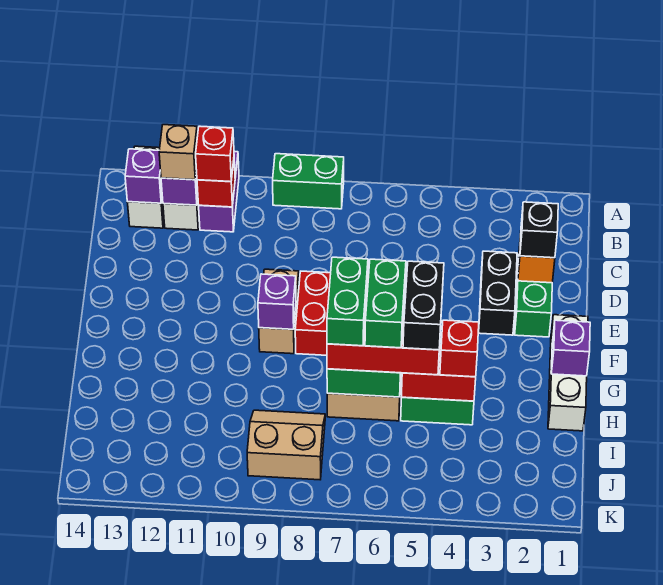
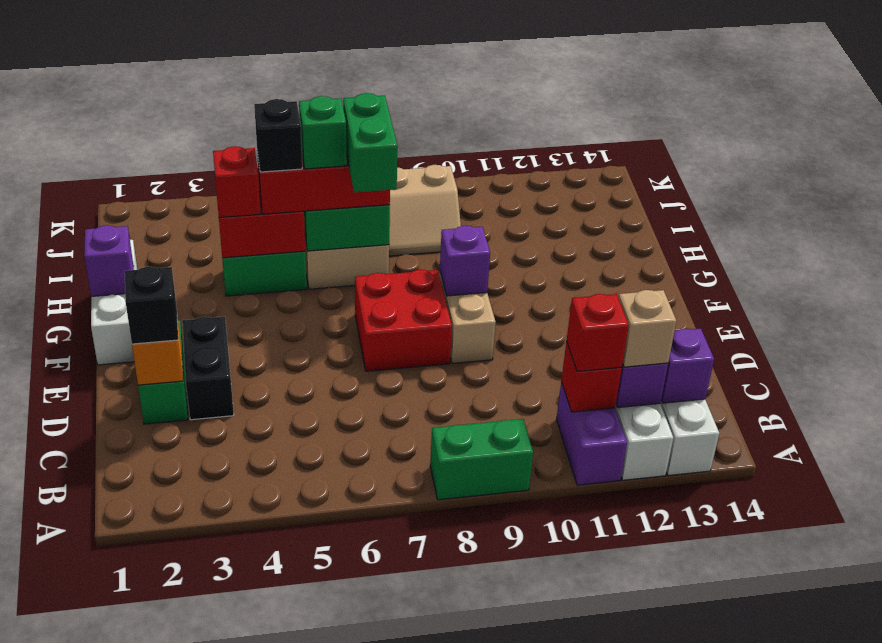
black brick G5:H5 level 4 -> black brick H5 level 4
green brick G6:H6 level 4 -> green brick H6 level 4

